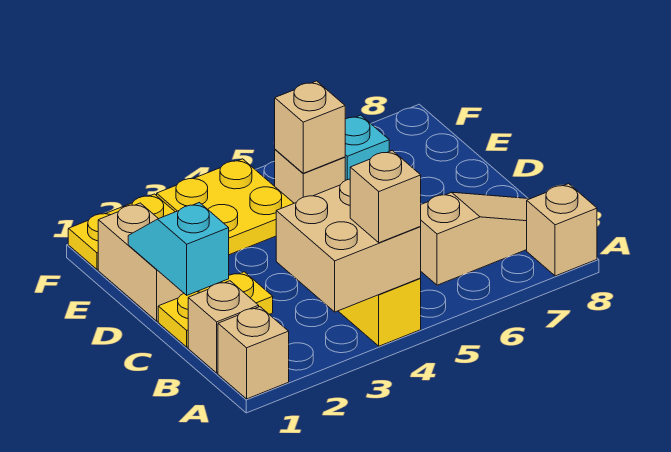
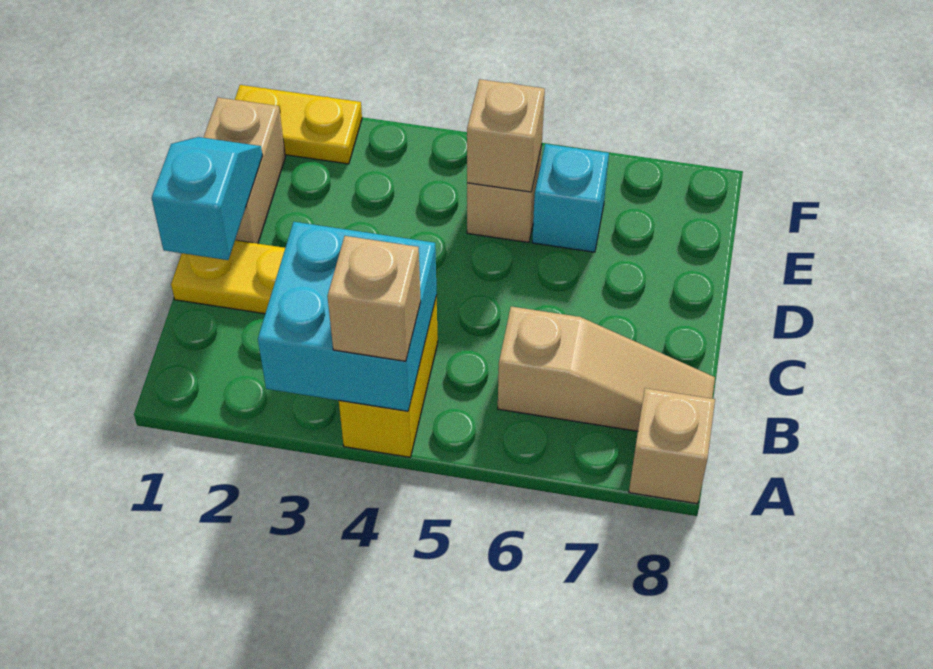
tan brick A1 level 1 -> none
tan brick A3:B4 level 2 -> cyan brick A3:B4 level 2
tan brick B1 level 1 -> none
yellow plate E3:F4 level 1 -> none

